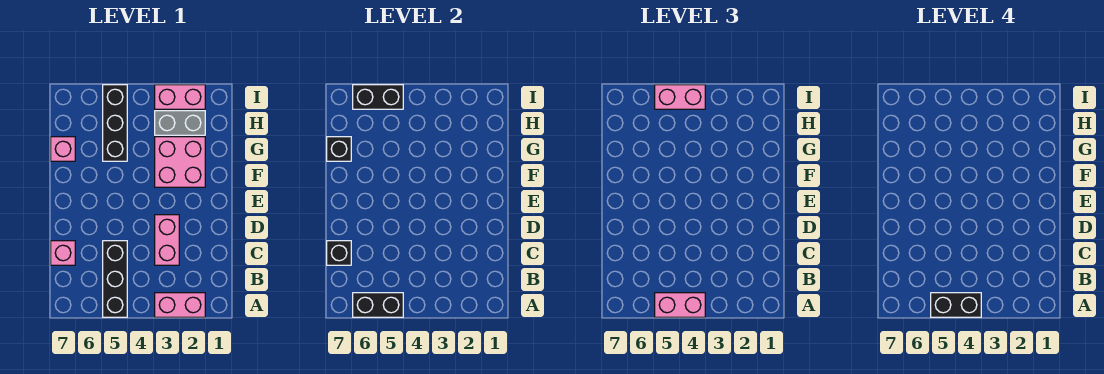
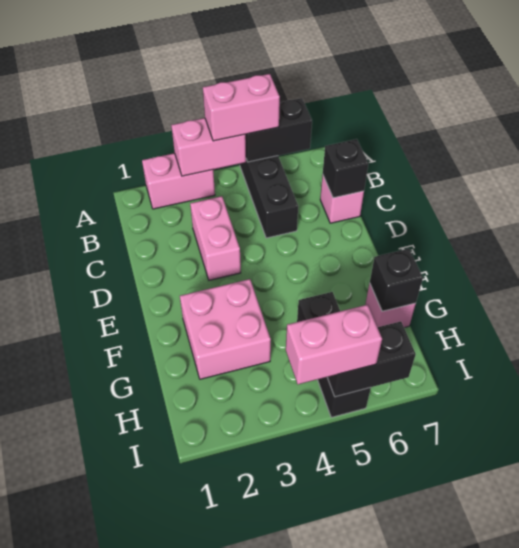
black brick A4:A5 level 4 -> none
grey brick H2:H3 level 1 -> none
pink brick I2:I3 level 1 -> pink brick A3:A4 level 2

